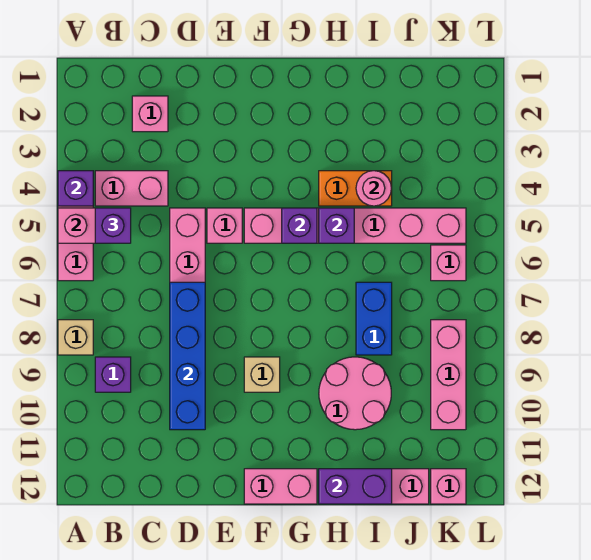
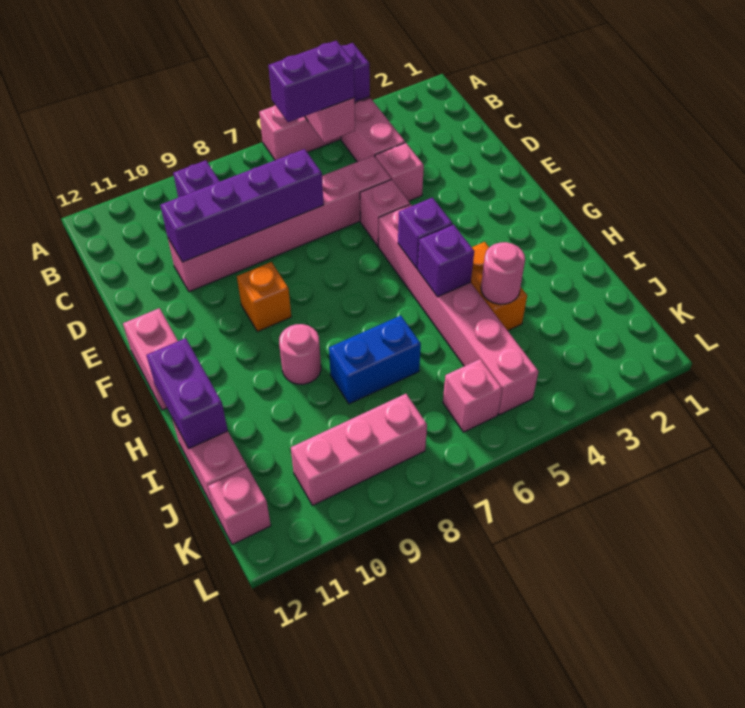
tan brick A8 level 1 -> none
purple brick B5 level 3 -> purple brick B5:B6 level 3
pink brick C2 level 1 -> pink brick D4 level 1
blue brick D7:D10 level 2 -> purple brick D7:D10 level 2
tan brick F9 level 1 -> orange brick F9 level 1
pink round brick H9:I10 level 1 -> pink round brick H9 level 1

